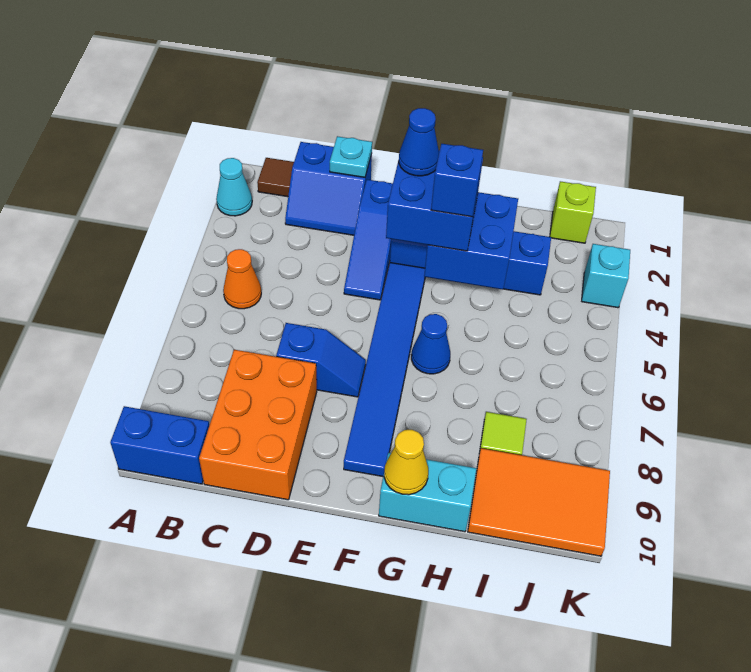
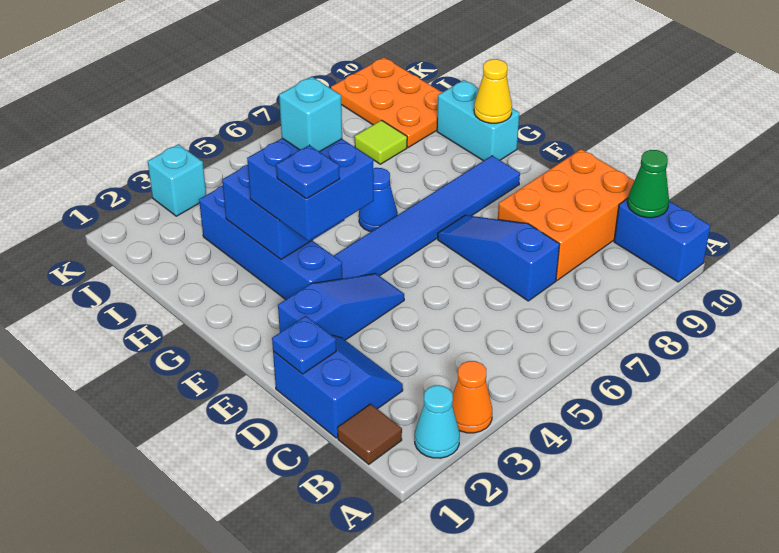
orange cone B5 level 1 -> orange cone A3 level 1
none -> green cone B10 level 2
cyan plate D1 level 2 -> blue plate D1 level 2
blue slope D7:E7 level 1 top D -> blue slope C7:E7 level 1 top C
blue cone F3 level 4 -> blue plate F3 level 4
blue brick G4 level 4 -> cyan brick G4 level 4
orange tile I9:K10 level 1 -> orange plate I9:K10 level 1
lime brick J1 level 1 -> none

